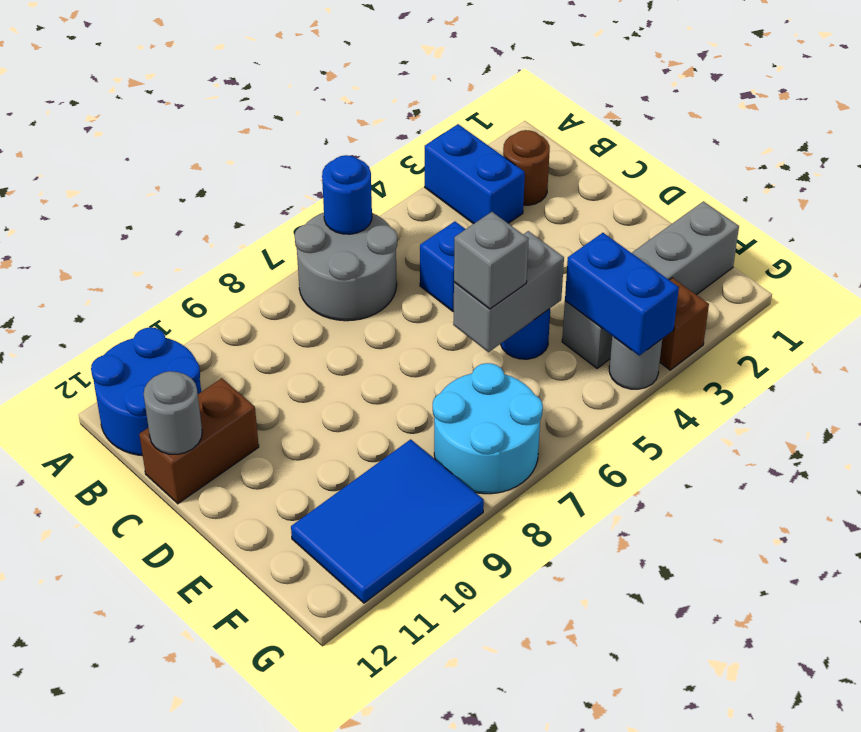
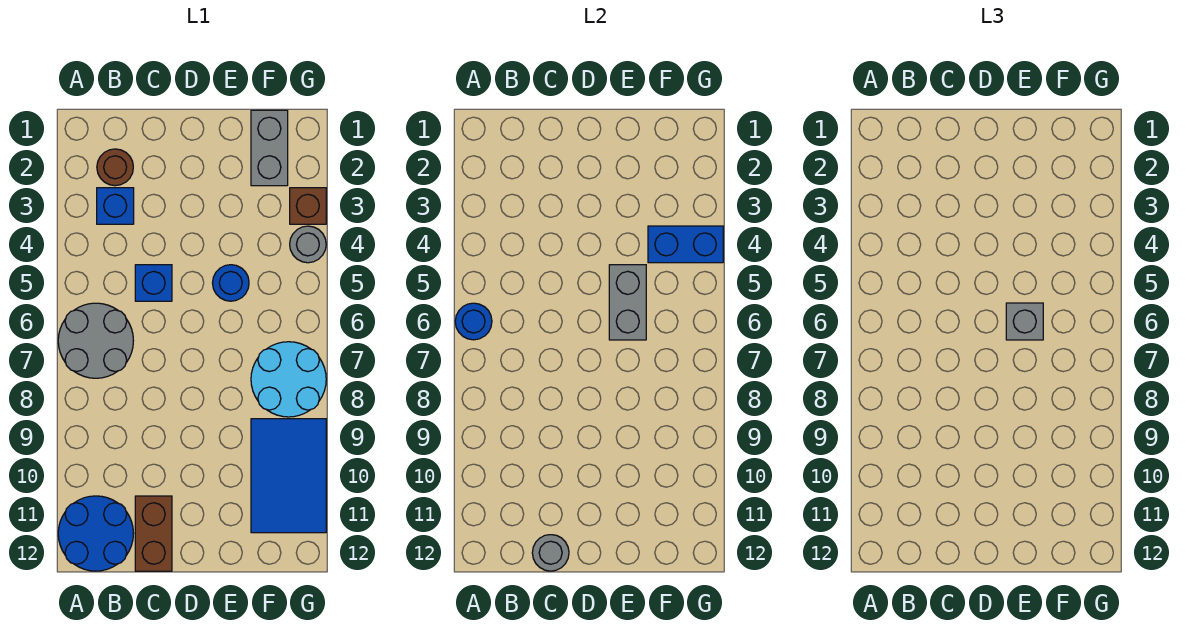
blue brick A3:B3 level 1 -> blue brick B3 level 1
grey brick F1:F4 level 1 -> grey brick F1:F2 level 1

